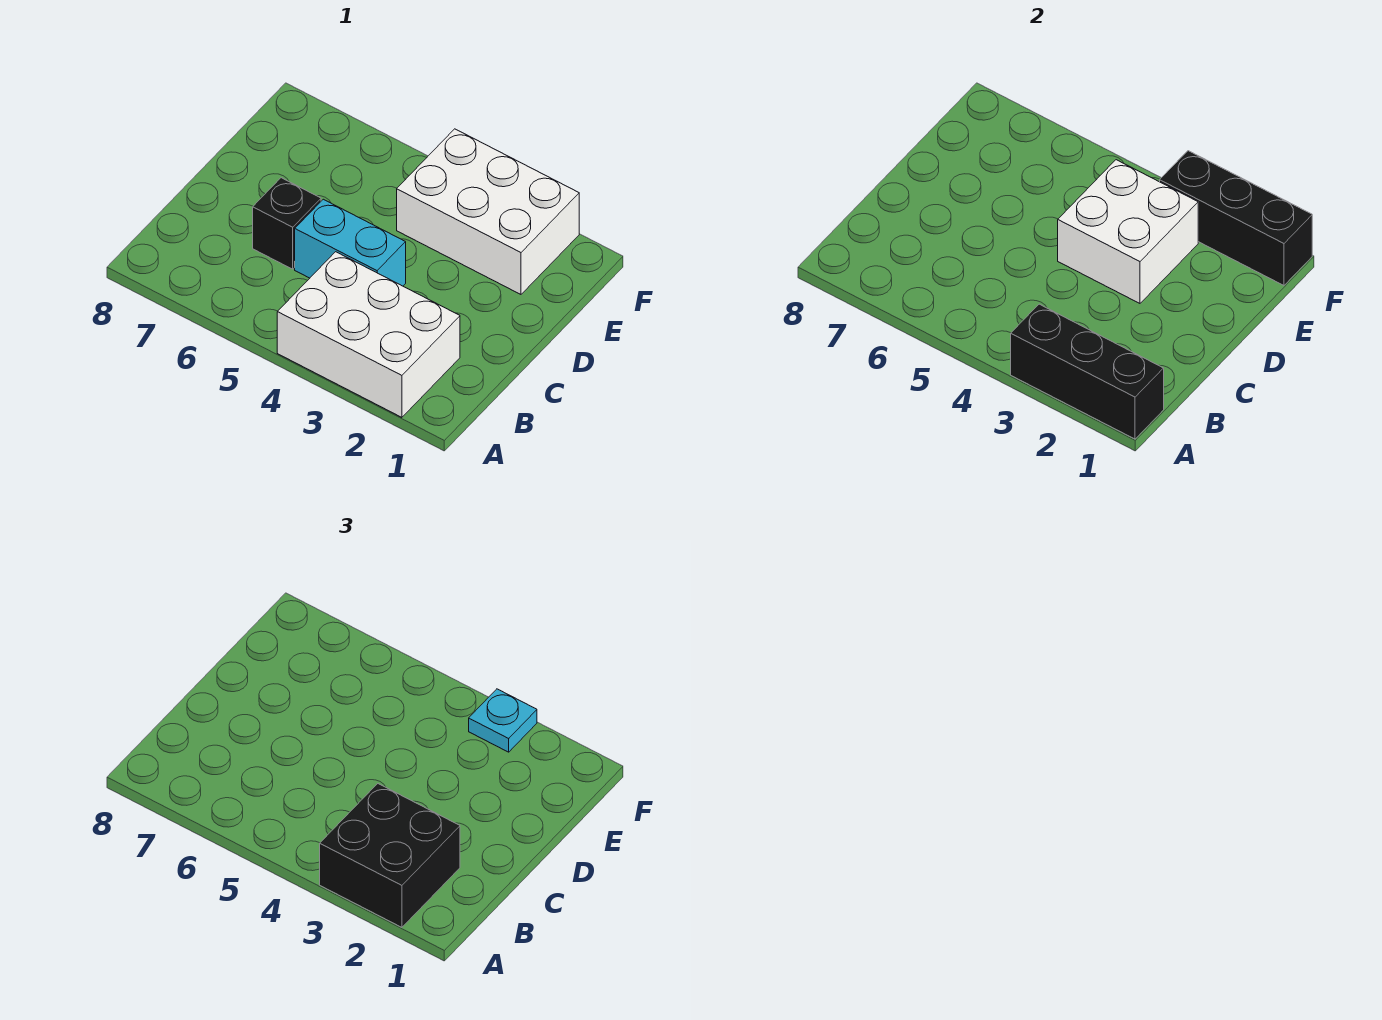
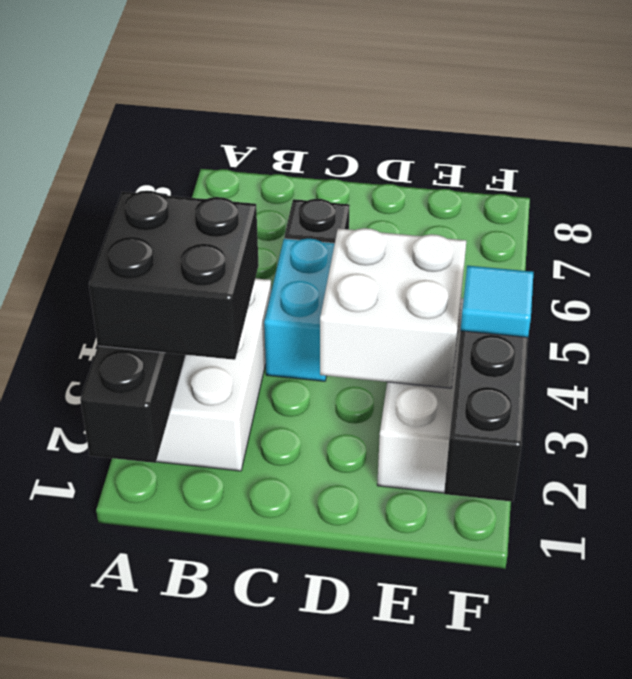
cyan plate F3 level 3 -> cyan tile F3 level 3

